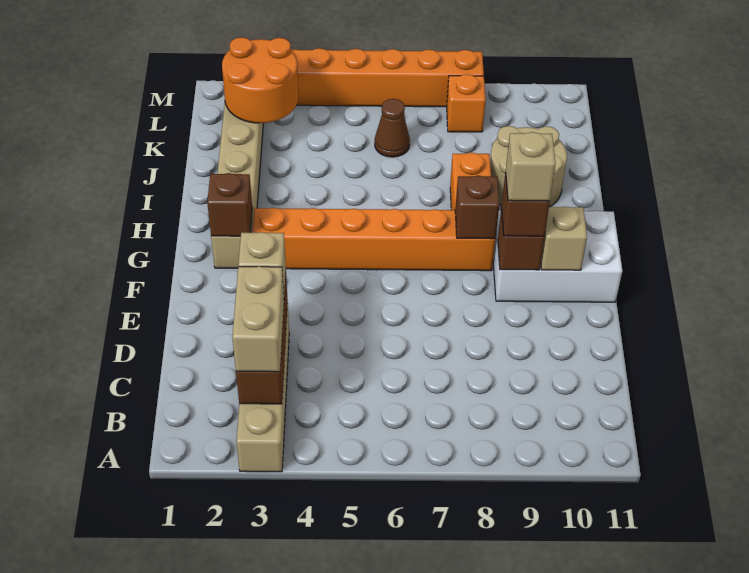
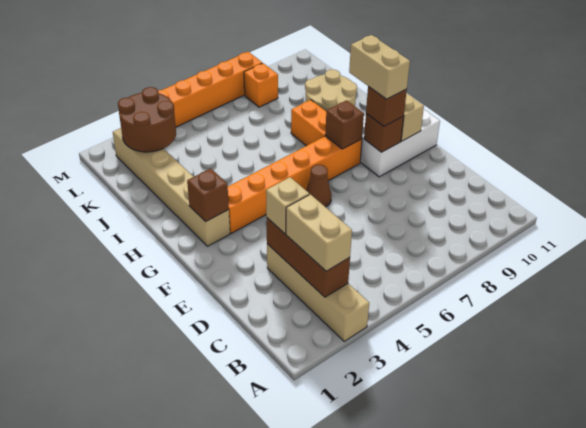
tan brick F9 level 4 -> tan brick F9:G9 level 4
orange round brick K2:L3 level 2 -> brown round brick K2:L3 level 2
brown cone K6 level 1 -> brown cone F6 level 1

